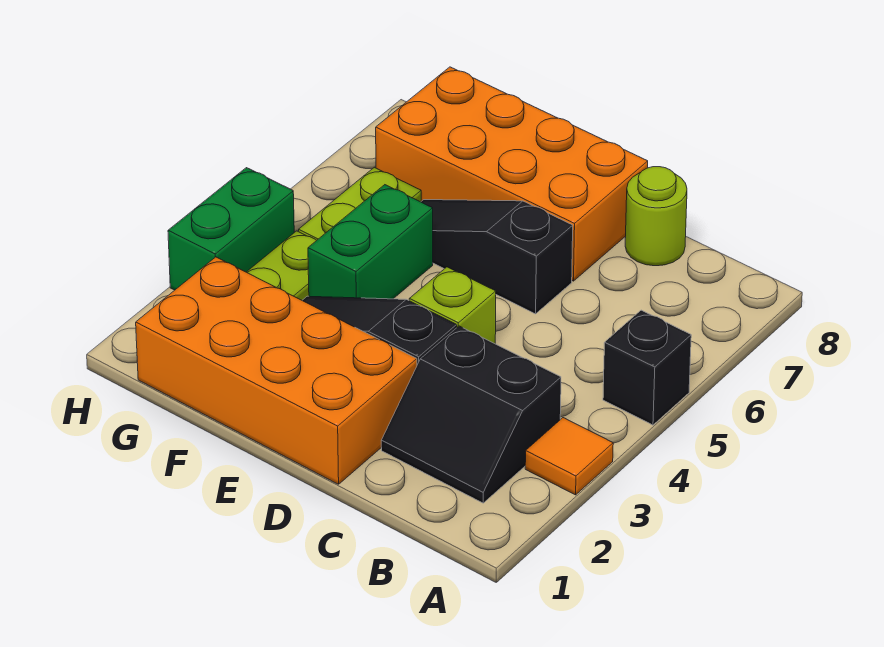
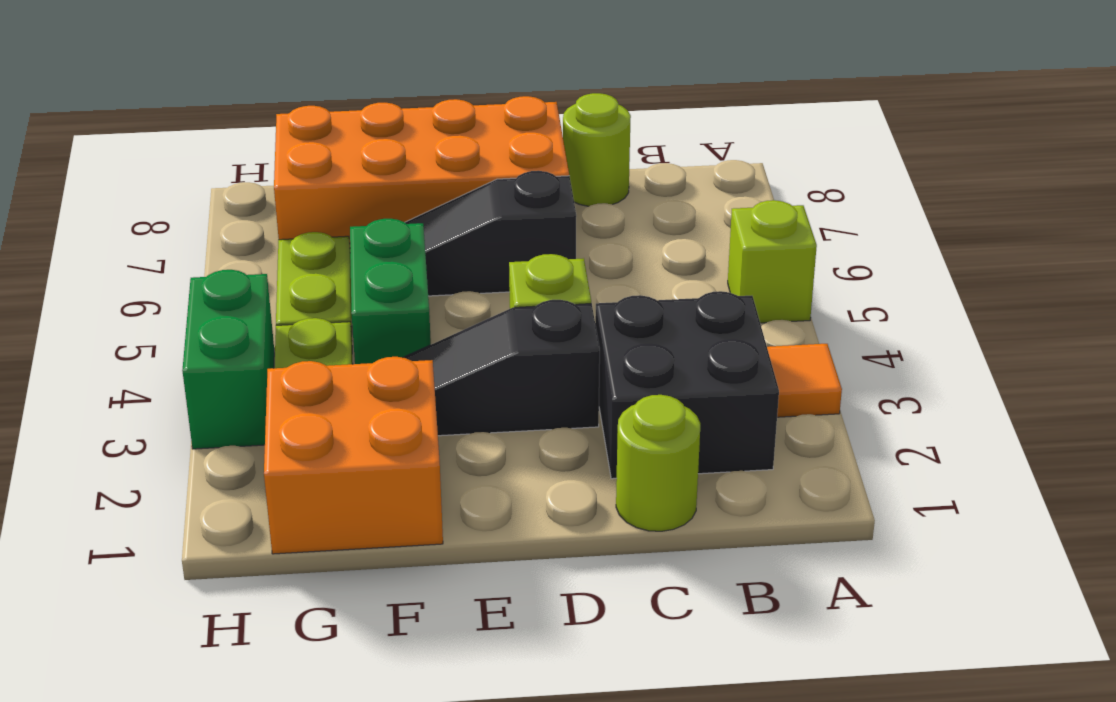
black brick A5 level 1 -> lime brick A5 level 1
black slope B2:C3 level 1 top 3 -> black brick B2:C3 level 1
none -> lime round brick C1 level 1
orange brick D1:G2 level 1 -> orange brick F1:G2 level 1

